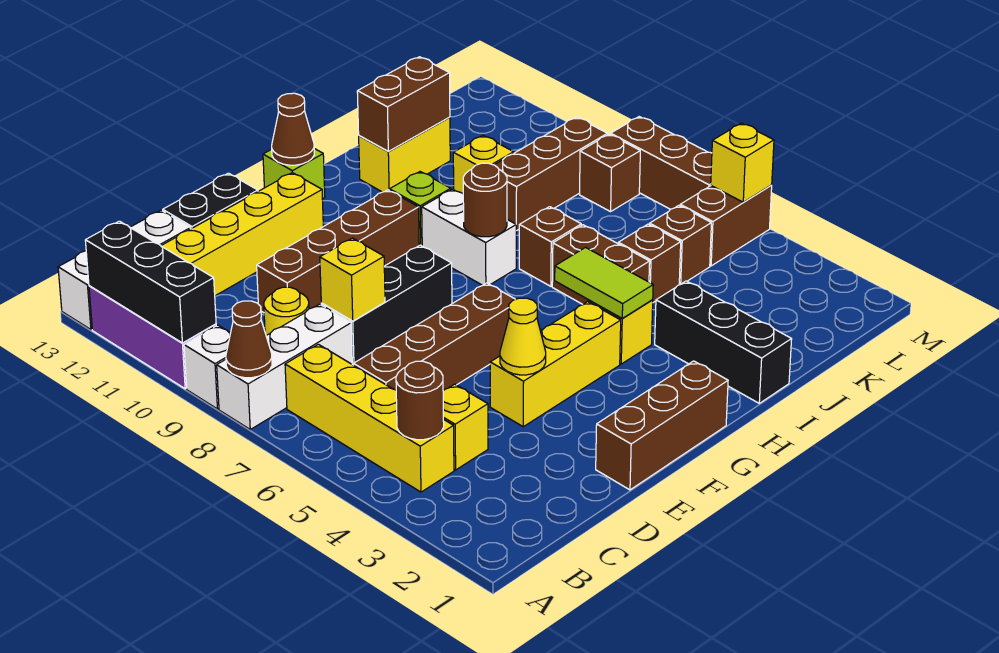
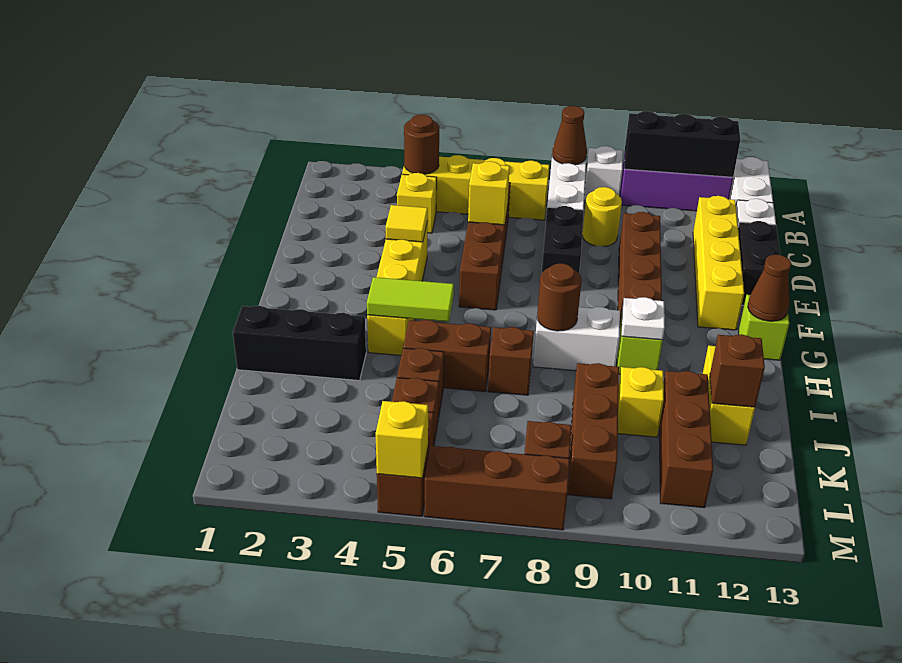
black brick D8:F8 level 1 -> black brick D8:E8 level 1
yellow brick D8 level 2 -> yellow brick D6 level 2
brown brick E1:G1 level 1 -> brown brick J11:L11 level 1
yellow cone E4 level 2 -> yellow tile E4 level 2
none -> white plate H10 level 2
brown brick I12:J12 level 2 -> brown brick J12 level 2

